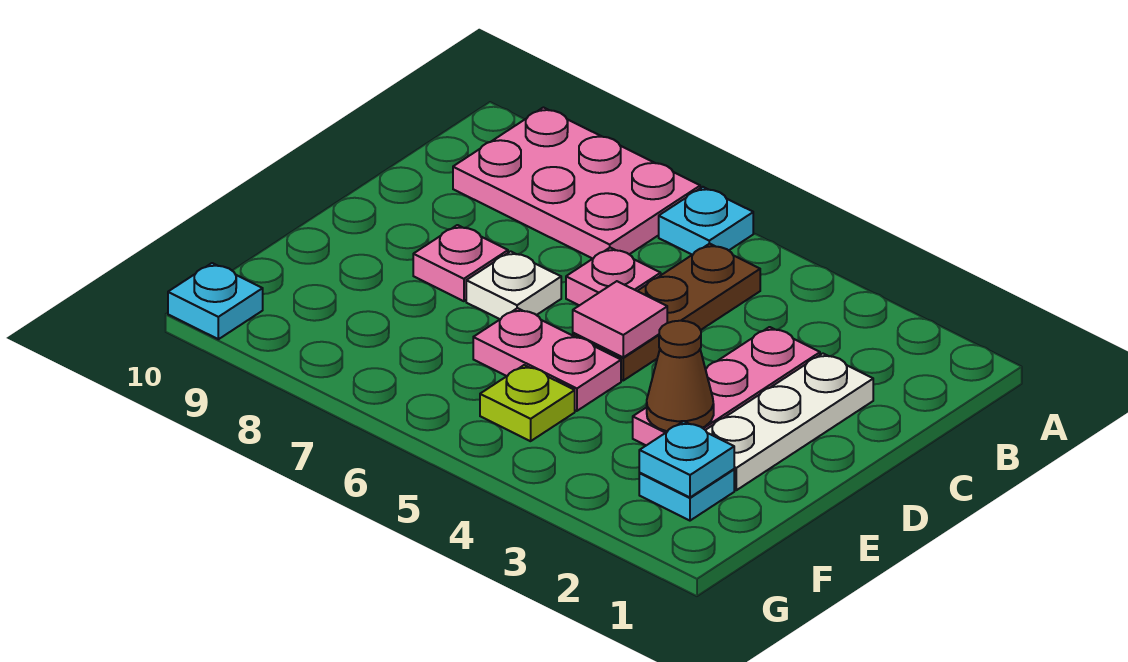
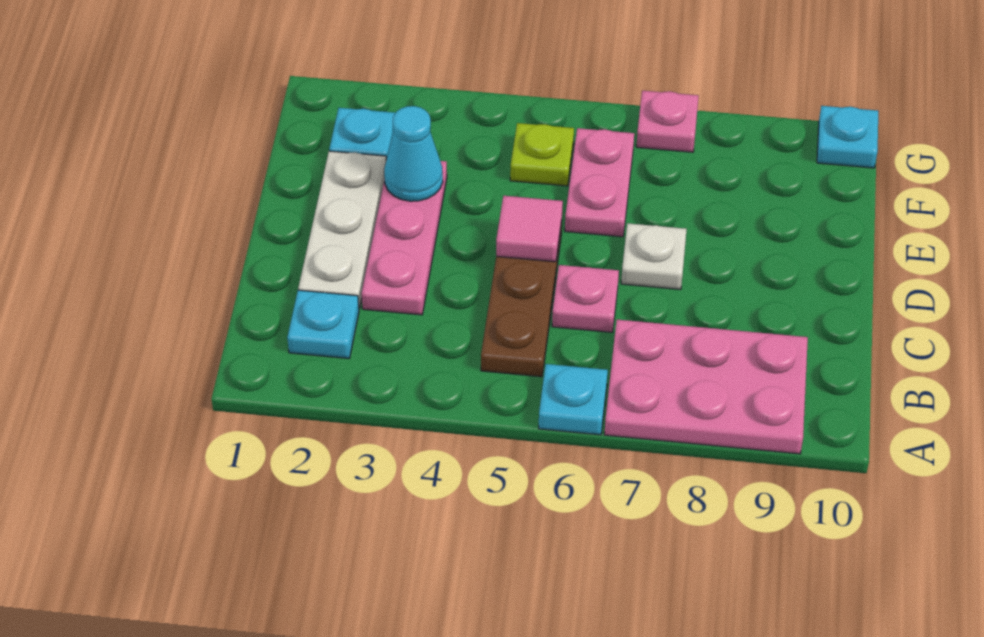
pink plate D8 level 1 -> pink plate G7 level 1
brown cone E3 level 2 -> cyan cone E3 level 2
pink plate E5:E6 level 1 -> pink plate E6:F6 level 1
cyan plate F2 level 2 -> cyan plate B2 level 1

